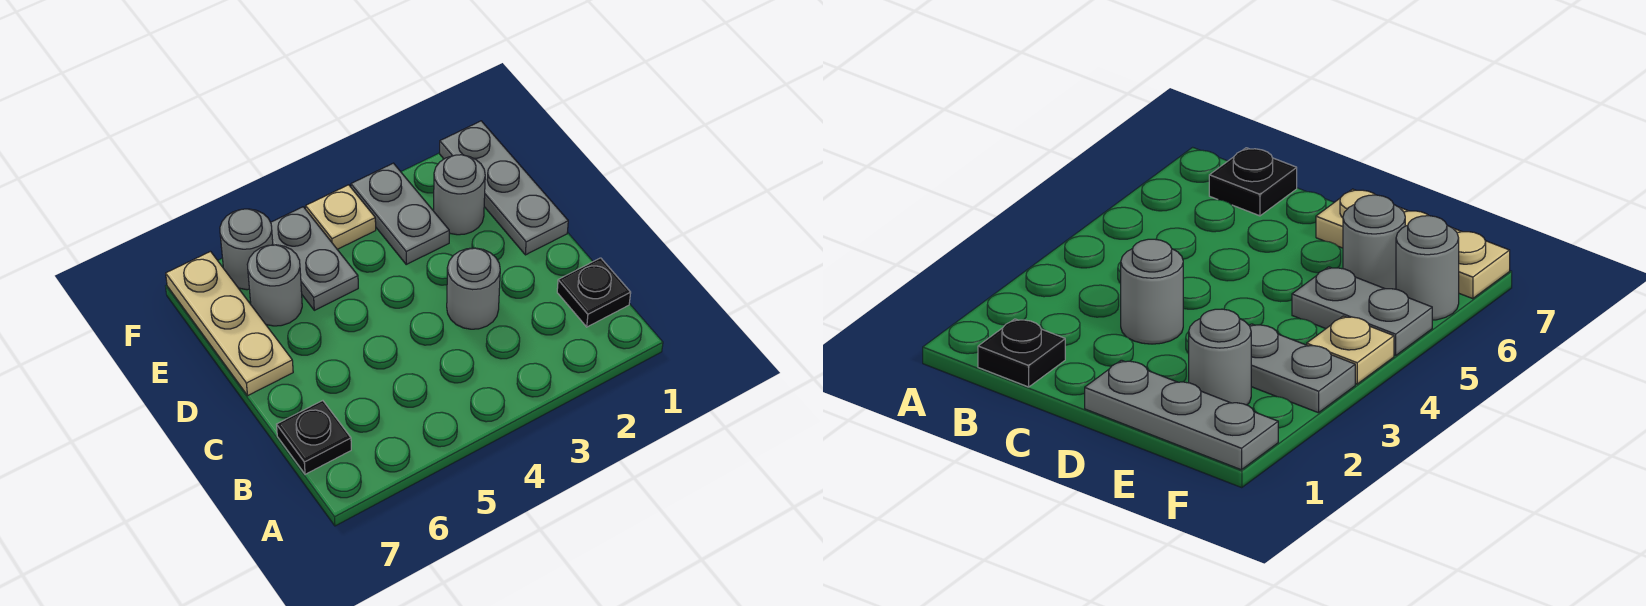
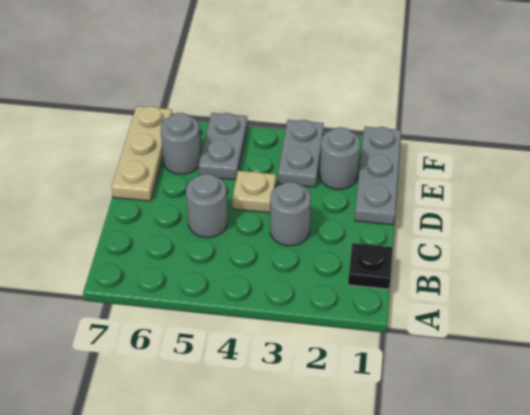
black plate B7 level 1 -> none
tan plate F4 level 1 -> tan plate D4 level 1
grey round brick F6 level 1 -> grey round brick C5 level 1

